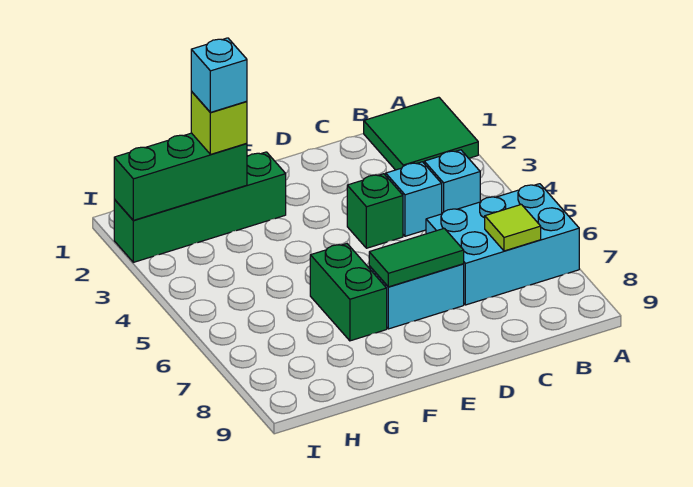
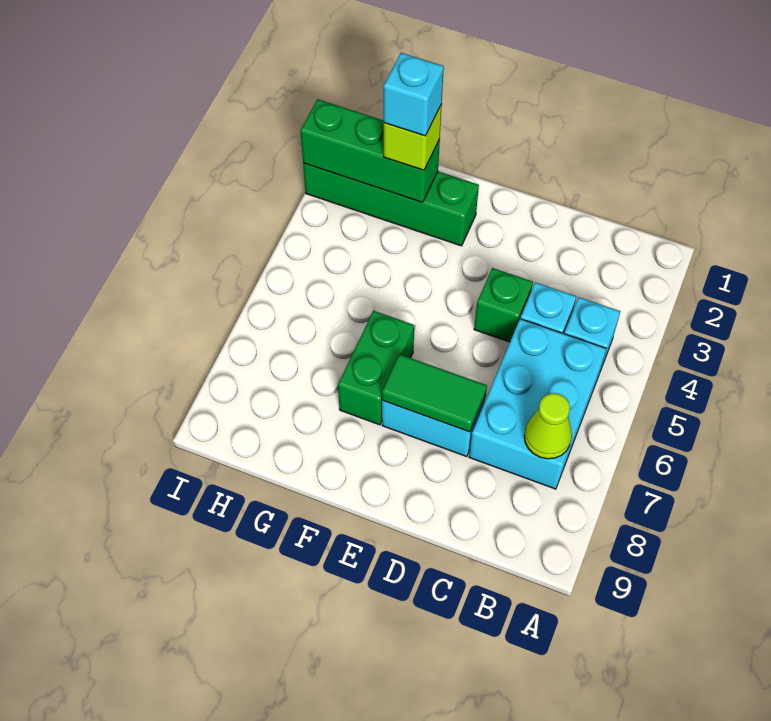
green tile A1:B2 level 1 -> none
cyan brick A6:C7 level 1 -> cyan brick B5:C7 level 1
lime tile B7 level 2 -> lime cone B7 level 2

